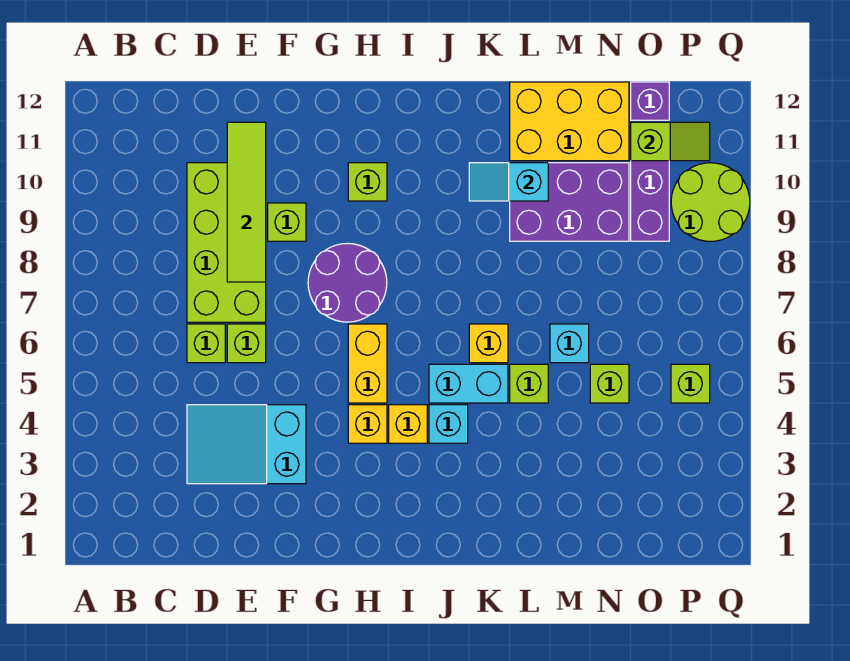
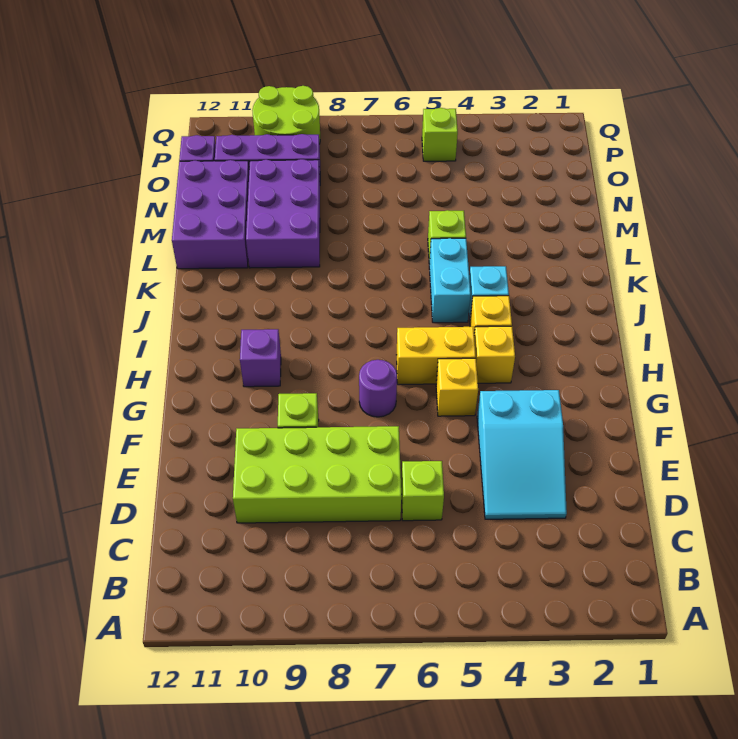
lime brick E6 level 1 -> none
lime tile E8:E11 level 2 -> none
purple round brick G7:H8 level 1 -> purple round brick G7 level 1
lime brick H10 level 1 -> purple brick H10 level 1
yellow brick K6 level 1 -> yellow brick G5 level 1
cyan slope K10:L10 level 2 top L -> none
yellow brick L11:N12 level 1 -> purple brick L11:N12 level 1
cyan brick M6 level 1 -> none
lime brick N5 level 1 -> none
lime slope O11:P11 level 2 top O -> none

